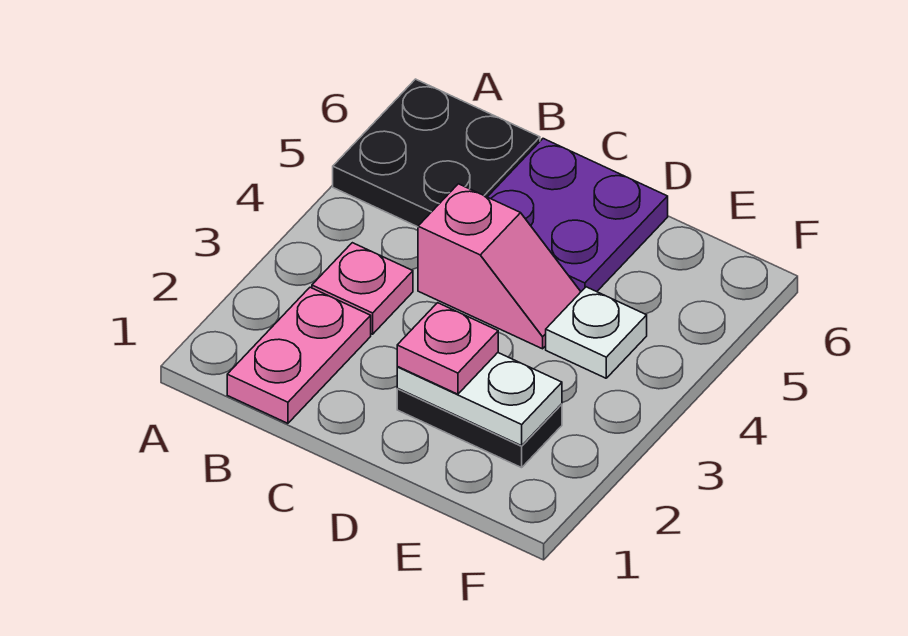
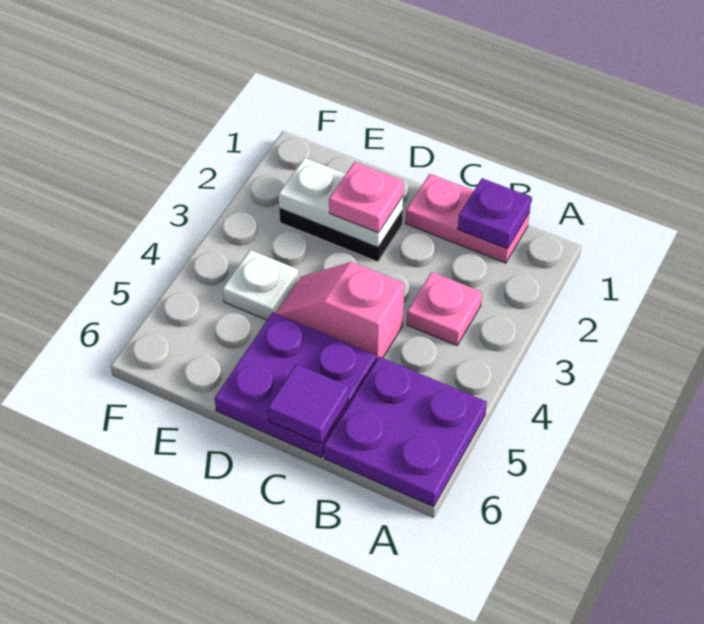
black plate A5:B6 level 1 -> purple plate A5:B6 level 1
pink plate B1:B2 level 1 -> pink plate B1:C1 level 1
none -> purple plate B1 level 2
none -> purple tile C6 level 2

